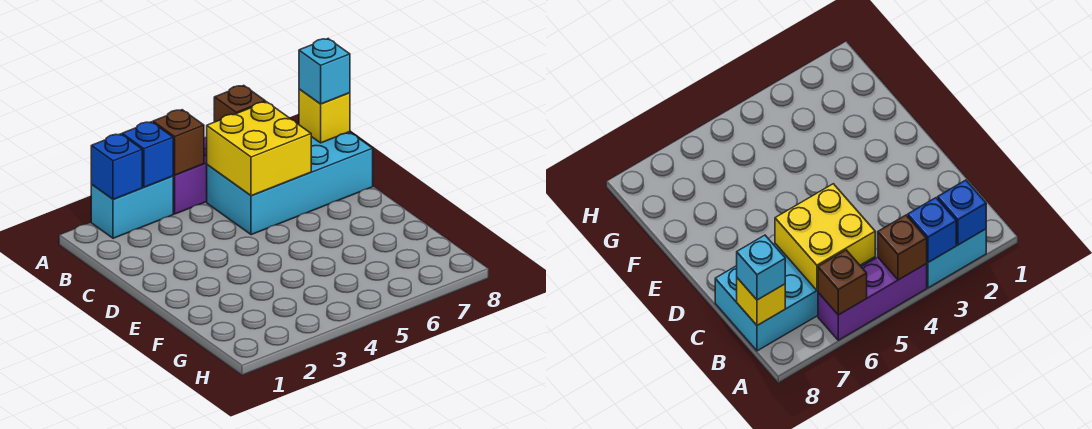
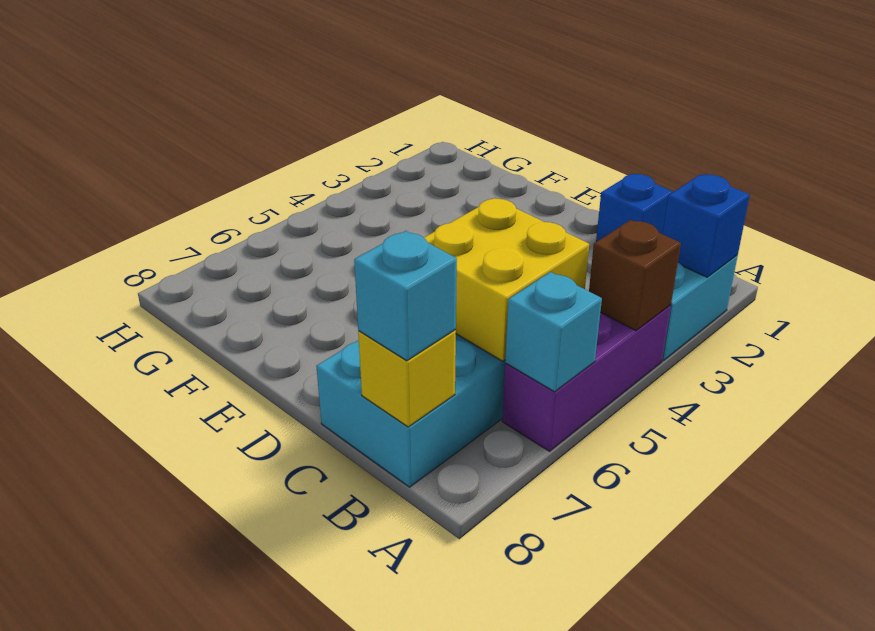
blue brick A3 level 2 -> blue brick C1 level 1
brown brick A6 level 2 -> cyan brick A6 level 2

